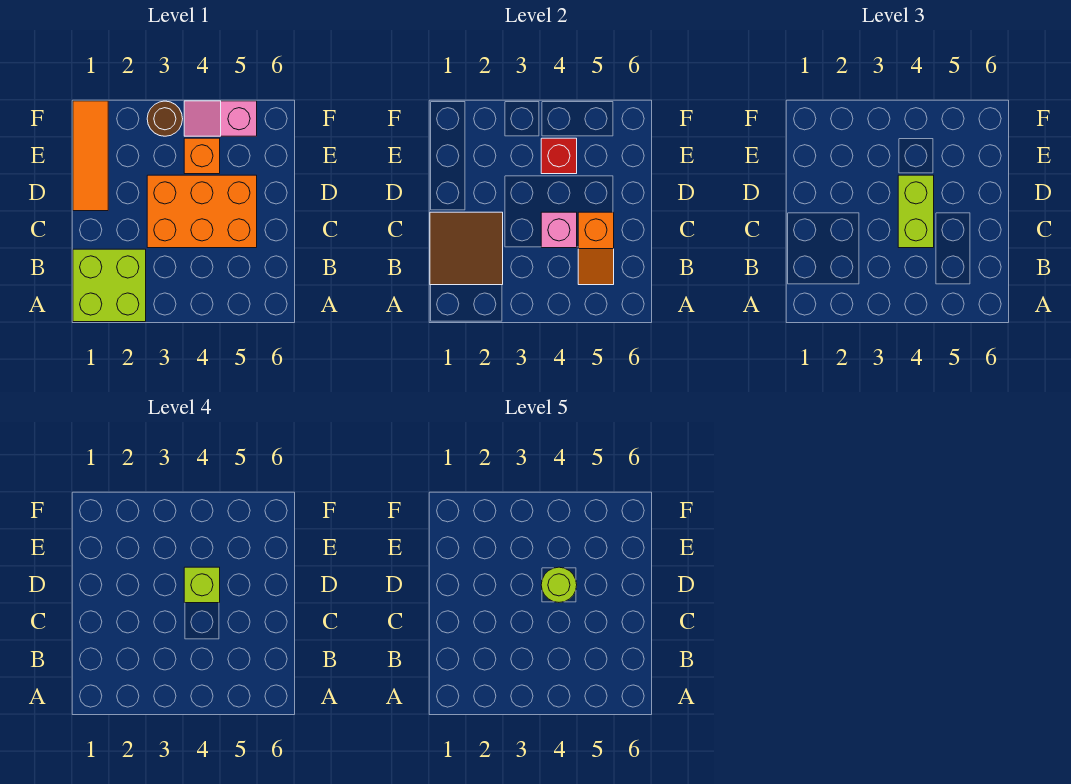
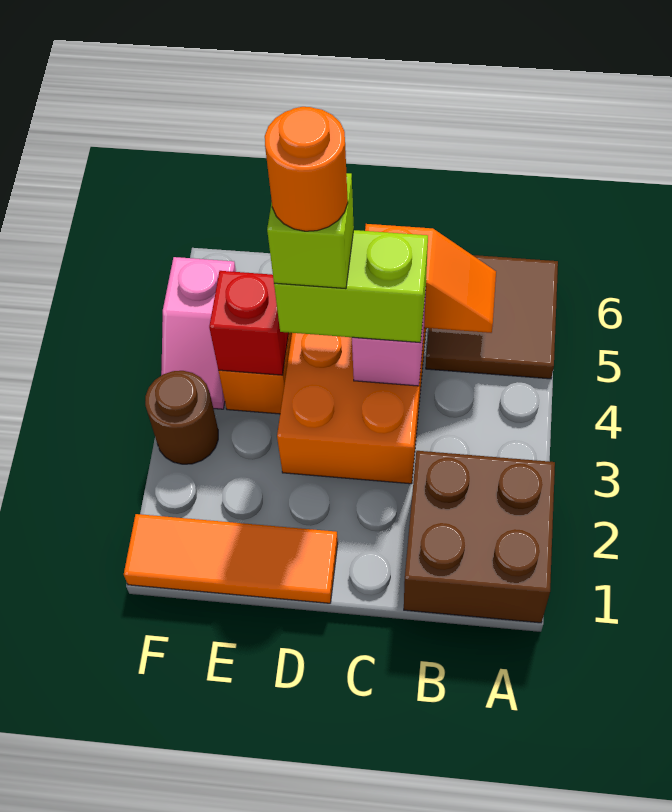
lime brick A1:B2 level 1 -> brown brick A1:B2 level 1
brown tile B1:C2 level 2 -> brown tile A5:B6 level 1
lime round brick D4 level 5 -> orange round brick D4 level 5

